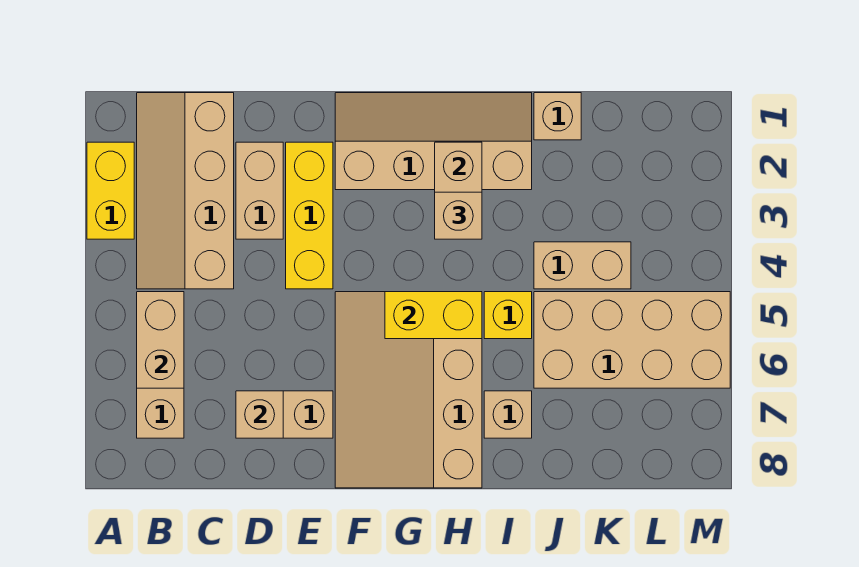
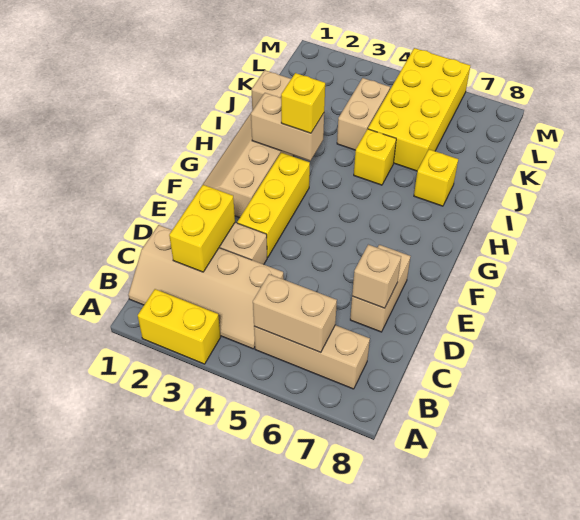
yellow brick E2:E4 level 1 -> yellow brick E3:G3 level 1
tan slope F5:H8 level 1 top H -> none
yellow brick G5:H5 level 2 -> yellow brick C2:D2 level 2
tan brick H3 level 3 -> yellow brick H3 level 3
tan brick I7 level 1 -> yellow brick I7 level 1
tan brick J5:M6 level 1 -> yellow brick J5:M6 level 1

